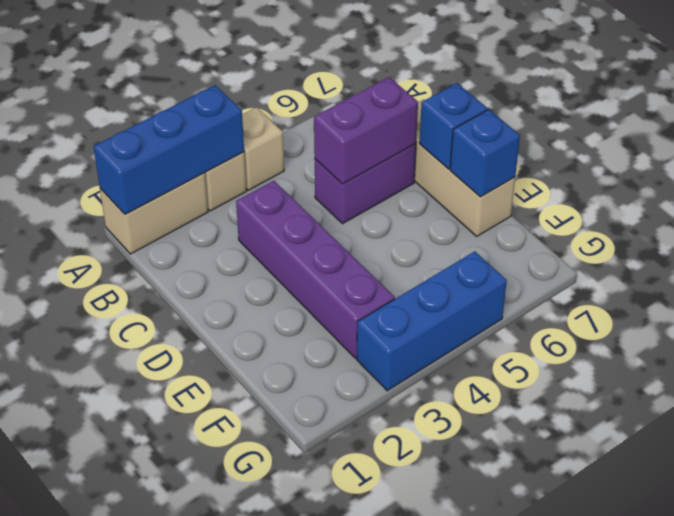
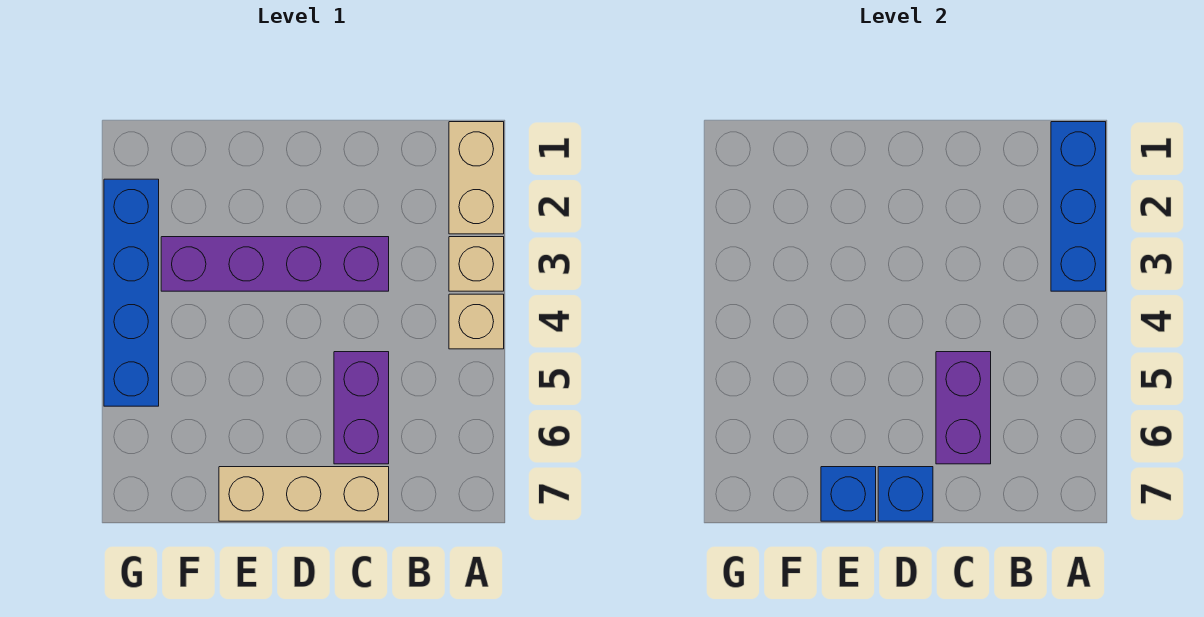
blue brick G3:G5 level 1 -> blue brick G2:G5 level 1

